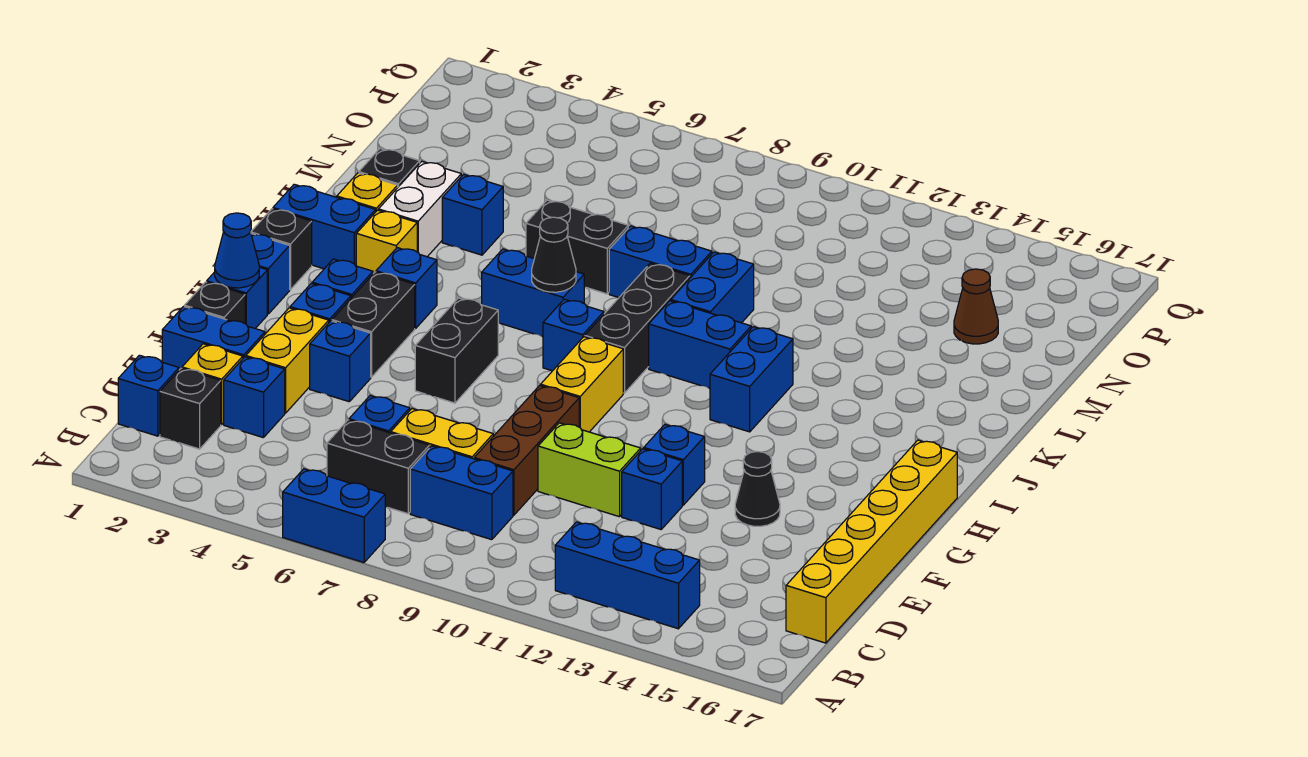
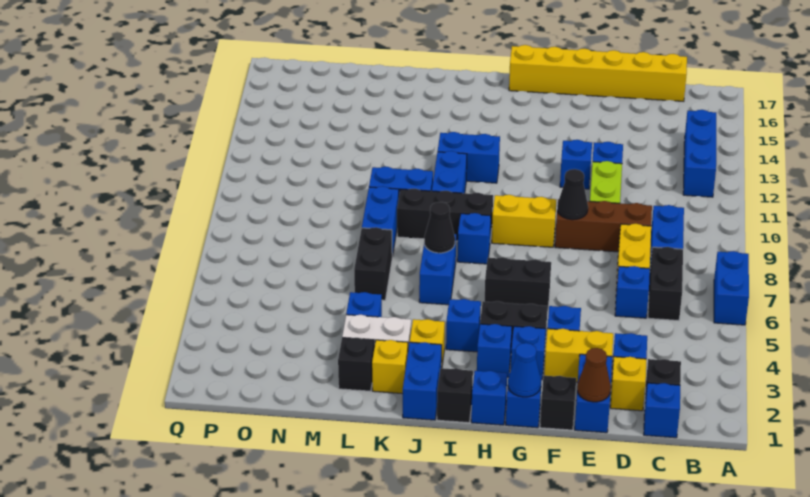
black cone F14 level 1 -> black cone F9 level 2
brown cone N15 level 1 -> brown cone E1 level 2

